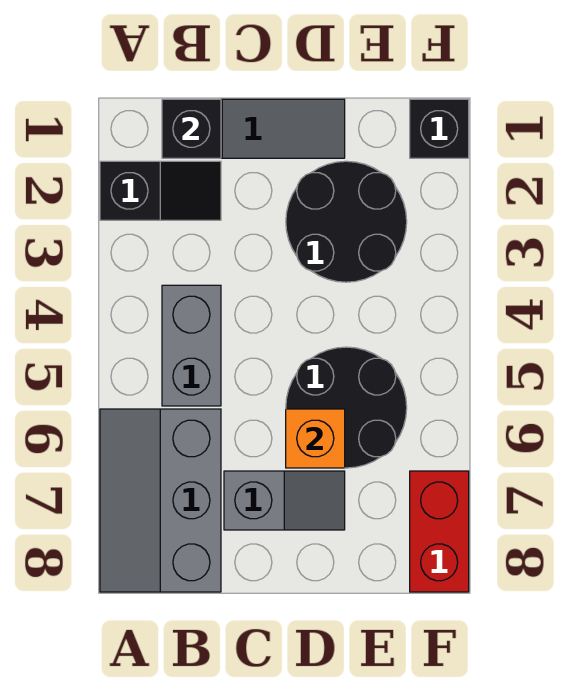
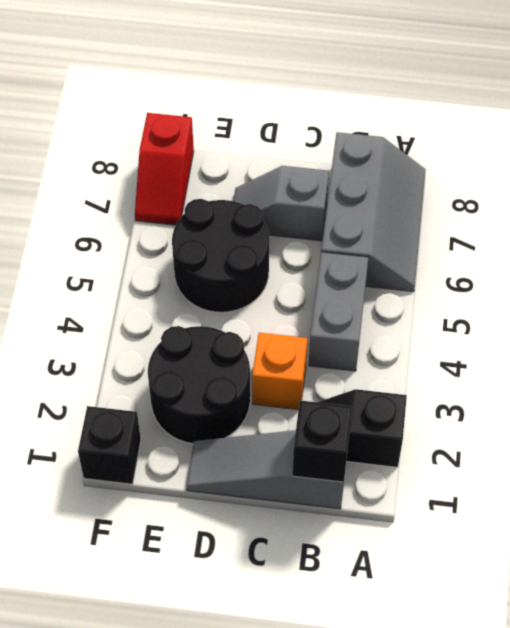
orange brick D6 level 2 -> orange brick C3 level 1
red brick F7:F8 level 1 -> red slope F7:F8 level 1 top 8

